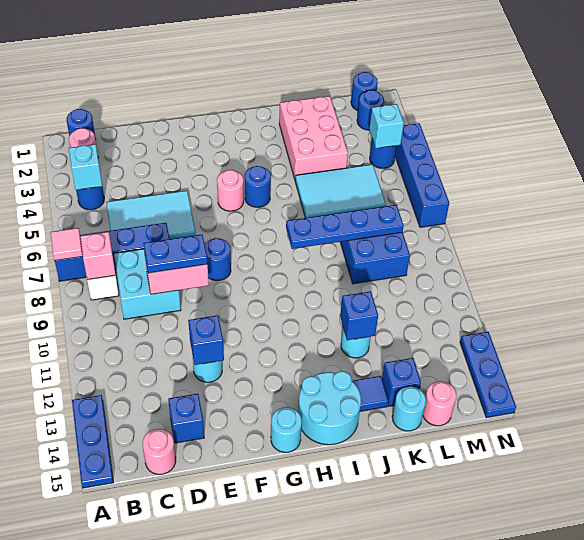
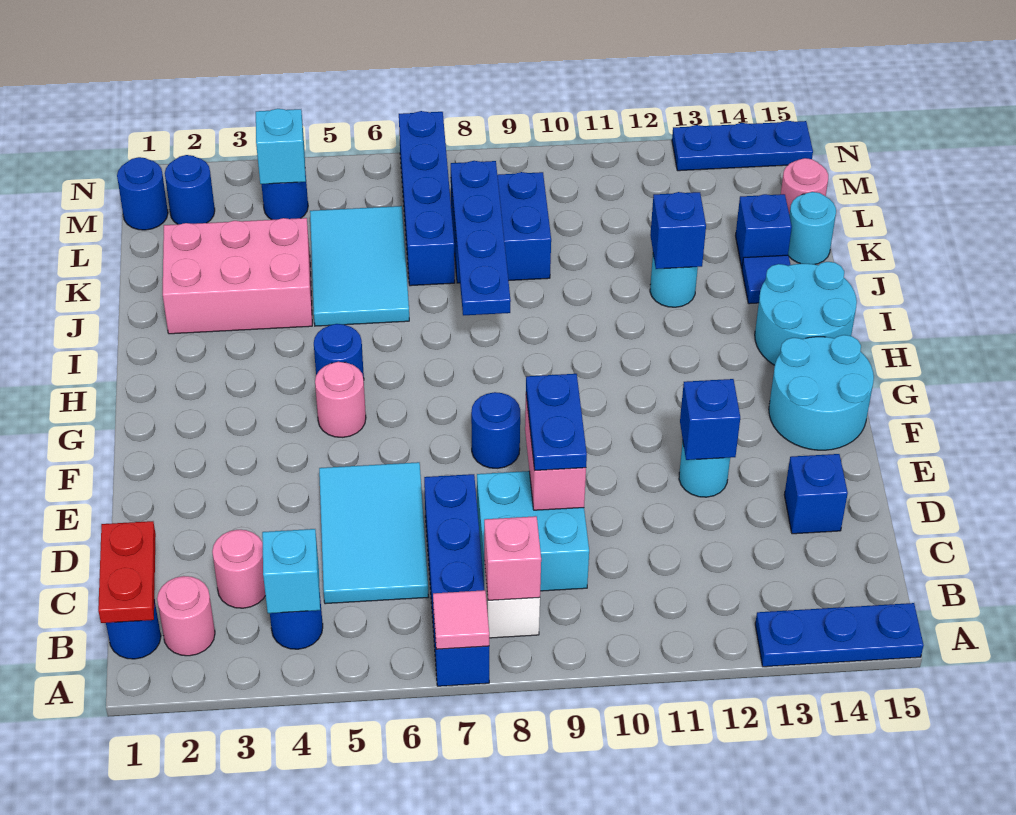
none -> red plate B1:C1 level 2
pink round brick C15 level 1 -> pink round brick C3 level 1
cyan round brick G15 level 1 -> cyan round brick F14:G15 level 1
blue brick N4:N7 level 1 -> blue brick K7:N7 level 1

